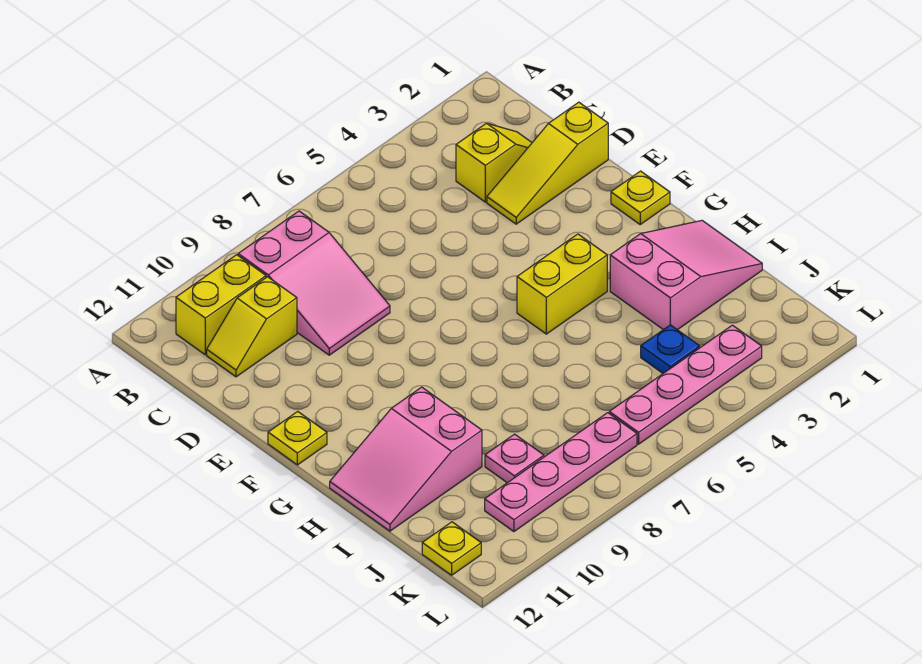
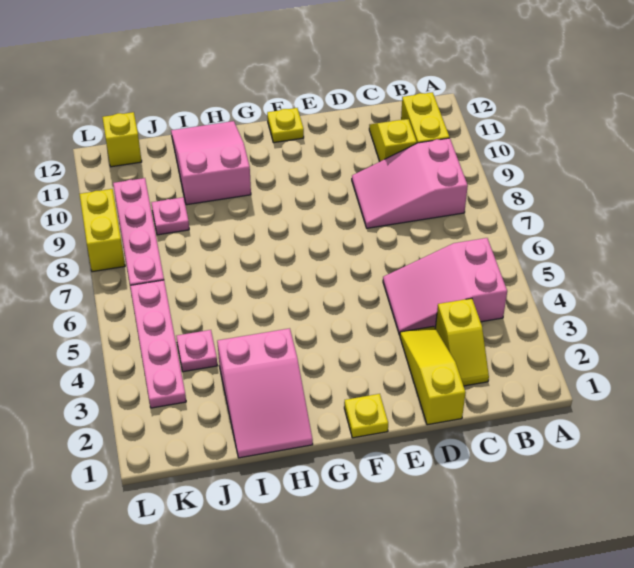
none -> pink slope B4:D5 level 1 top B
yellow brick G4:G5 level 1 -> yellow brick L8:L9 level 1
blue plate J4 level 1 -> pink plate J4 level 1
yellow plate K12 level 1 -> yellow brick K12 level 1

